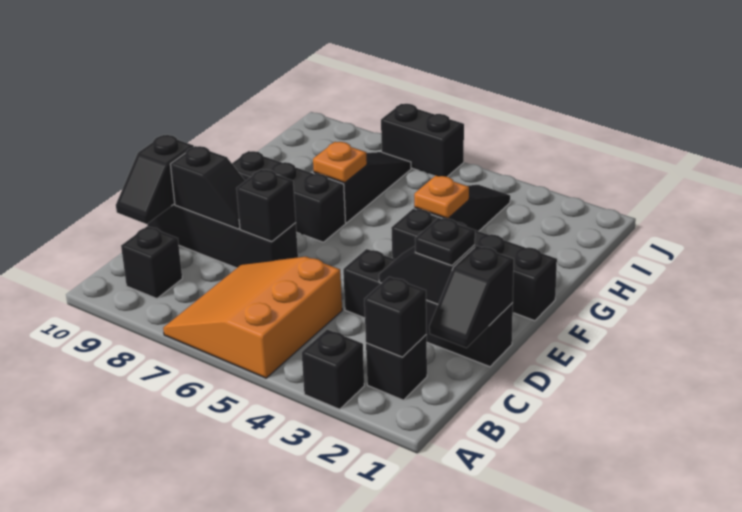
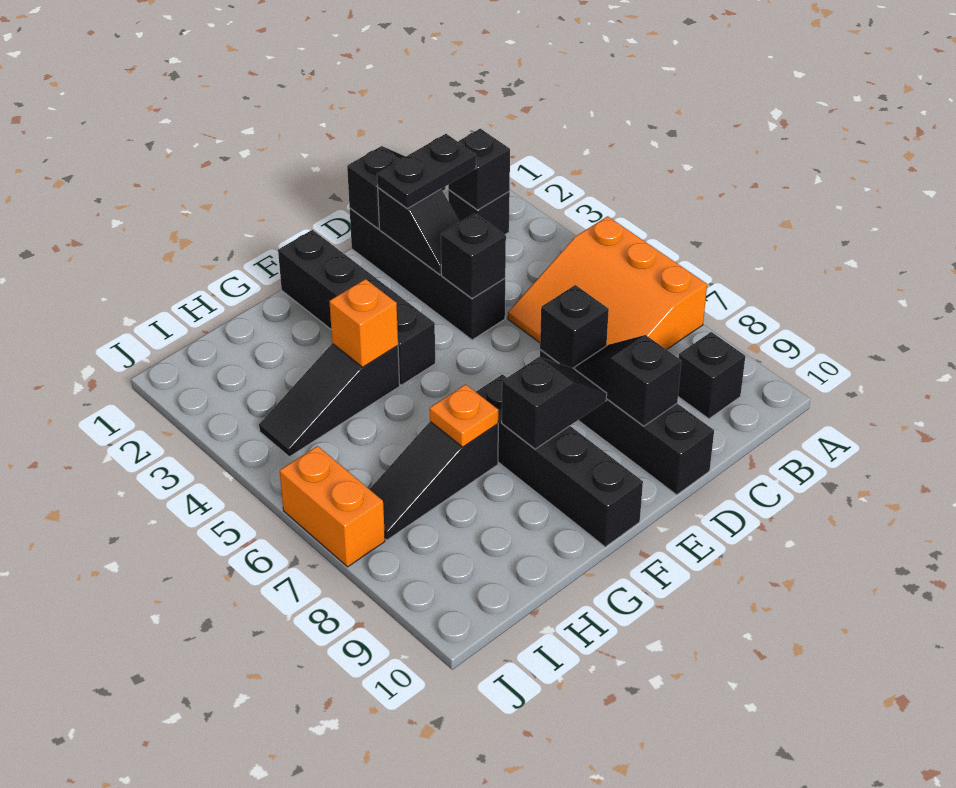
black brick A3 level 1 -> black brick D4 level 2
orange slope A5:C7 level 1 top 5 -> orange slope A5:C7 level 1 top A
black slope C10:D10 level 2 top D -> black slope E8:F8 level 2 top F
black plate D2 level 3 -> black plate C2:D2 level 3
black brick F7:F9 level 1 -> black brick F7:F10 level 1
orange plate G4 level 2 -> orange brick G4 level 2
black brick J6:J7 level 1 -> orange brick J6:J7 level 1

